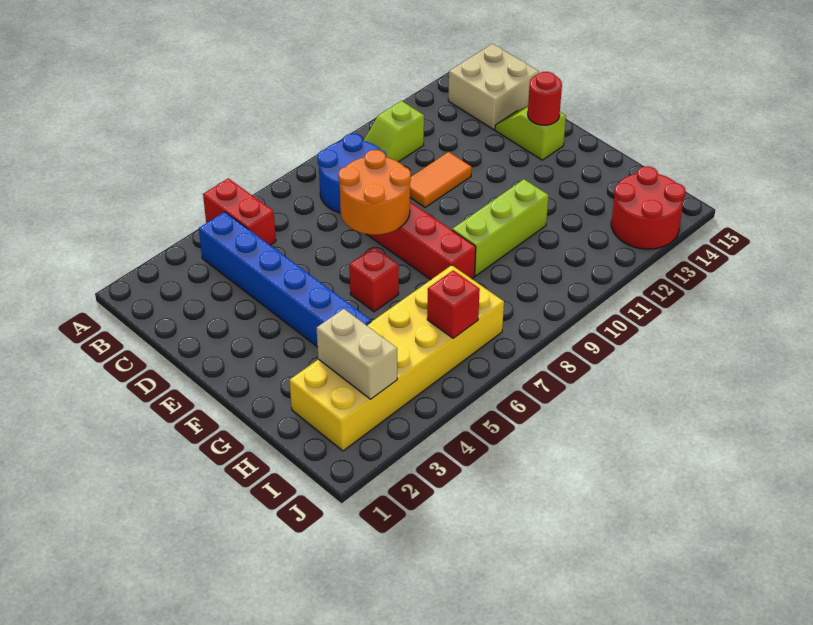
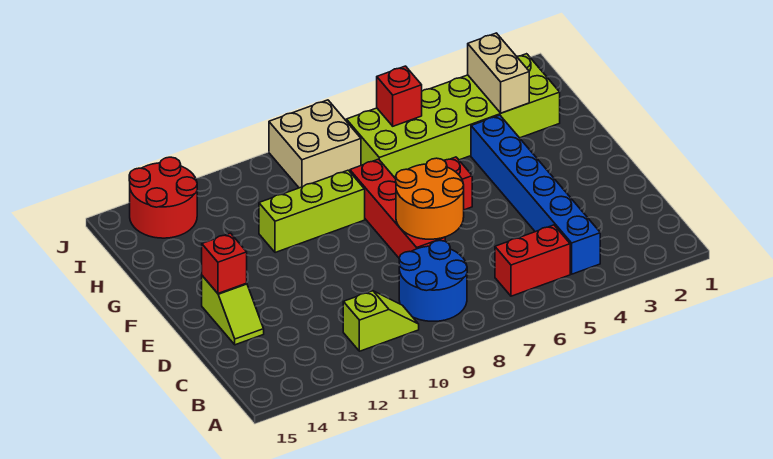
red brick A5:B5 level 1 -> red brick B5:B6 level 1
tan brick B14:C15 level 1 -> tan brick I8:J9 level 1
orange tile D10:D11 level 1 -> none
red round brick E14 level 2 -> red brick E14 level 2
yellow brick H2:I7 level 1 -> lime brick H2:I7 level 1

